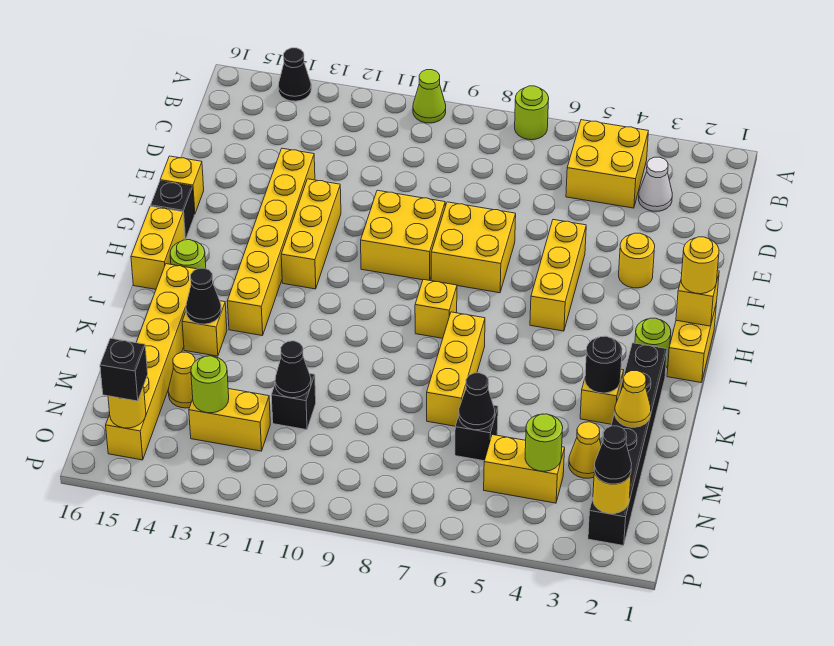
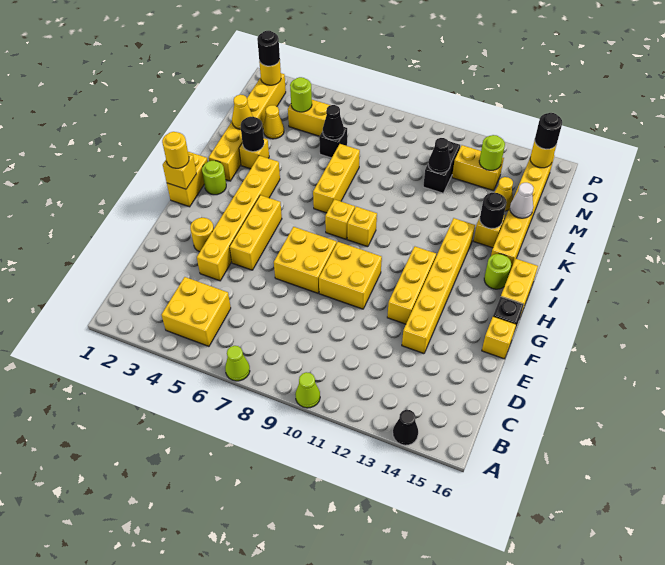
lime round brick A7 level 1 -> lime cone A7 level 1
white cone C3 level 1 -> white cone L15 level 2
none -> yellow brick E4:J4 level 1
none -> yellow brick I9 level 1
black brick J2:O2 level 1 -> yellow brick J2:O2 level 1
black cone K14 level 2 -> black round brick K14 level 2
black brick M11 level 1 -> black brick M11:N11 level 1
black cone O2 level 3 -> black round brick O2 level 3
black brick O15 level 3 -> black round brick O15 level 3

